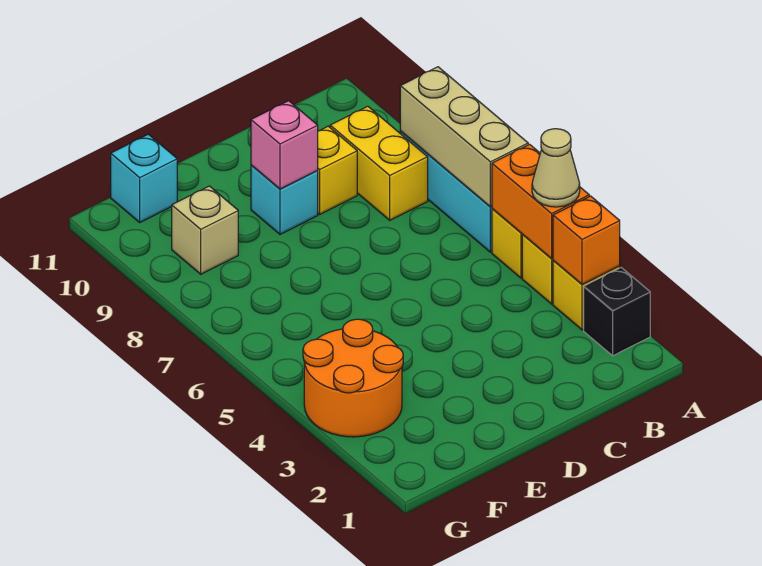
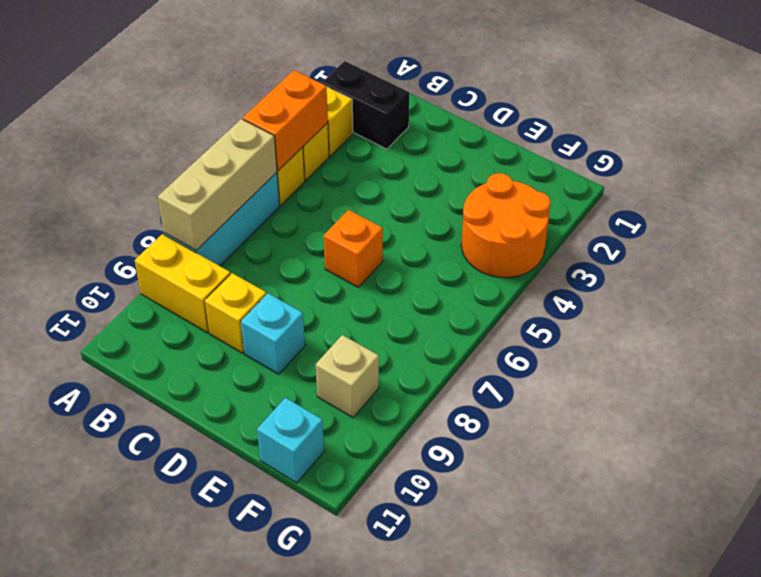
black brick A2 level 1 -> black brick A2:B2 level 1
orange brick A3 level 2 -> orange brick D6 level 1
tan cone A4 level 3 -> none
yellow brick B8:B9 level 1 -> yellow brick A9:B9 level 1
pink brick D9 level 2 -> none

